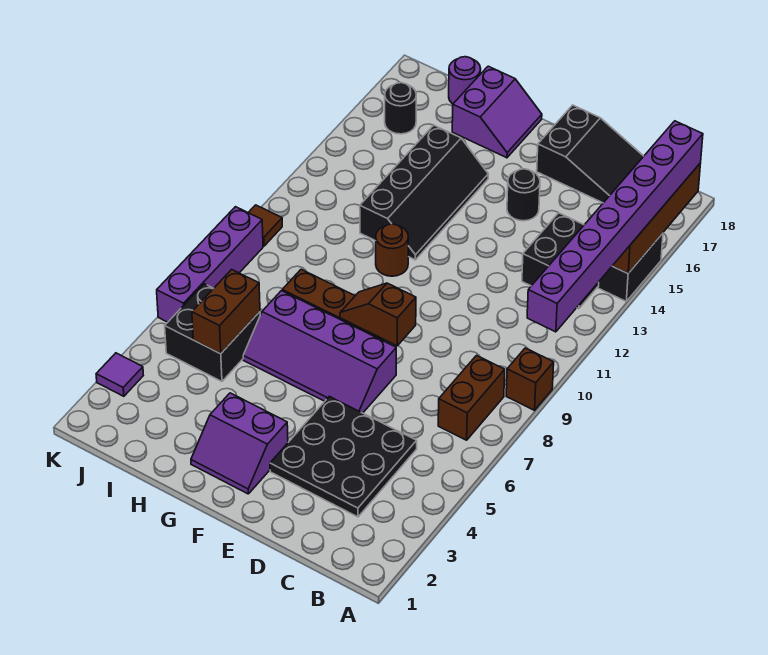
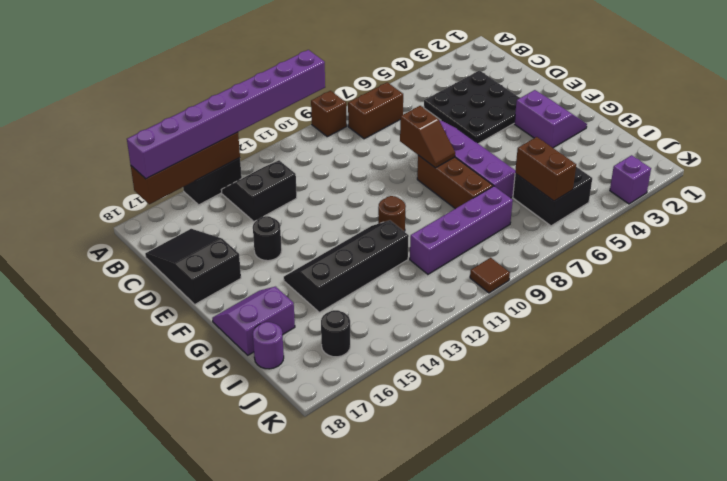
brown brick I5:I6 level 2 -> brown brick I6:J6 level 2
purple tile K3 level 1 -> purple brick K3 level 1
purple brick K6:K9 level 1 -> purple brick I8:I11 level 1

